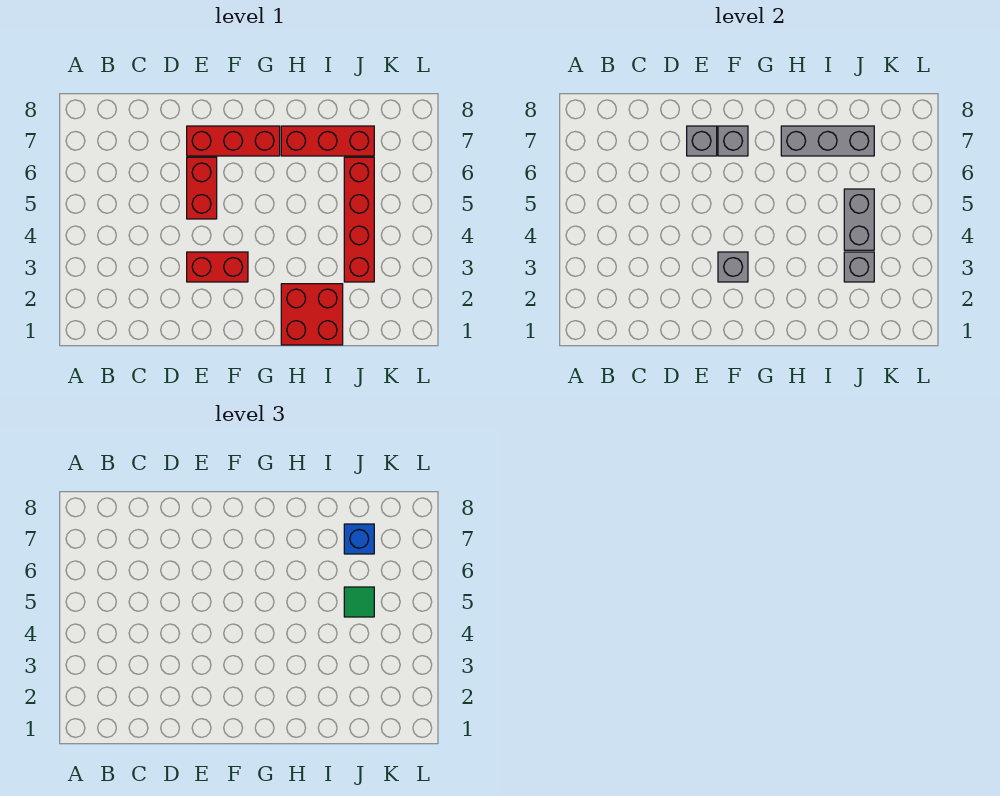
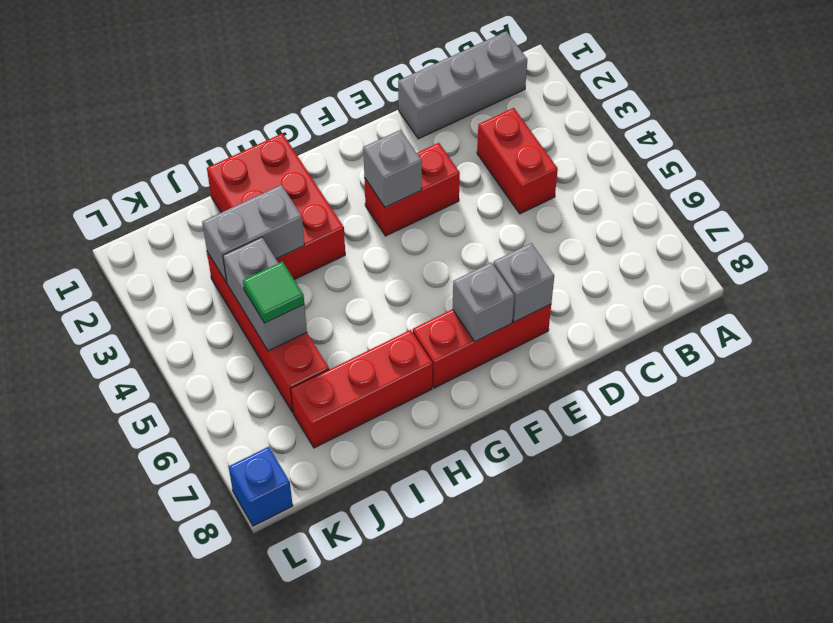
red brick E5:E6 level 1 -> red brick C3:C4 level 1
red brick H1:I2 level 1 -> red brick H1:I3 level 1
grey brick H7:J7 level 2 -> grey brick B1:D1 level 1
grey brick J3 level 2 -> grey brick I3:J3 level 2
blue brick J7 level 3 -> blue brick L8 level 1

